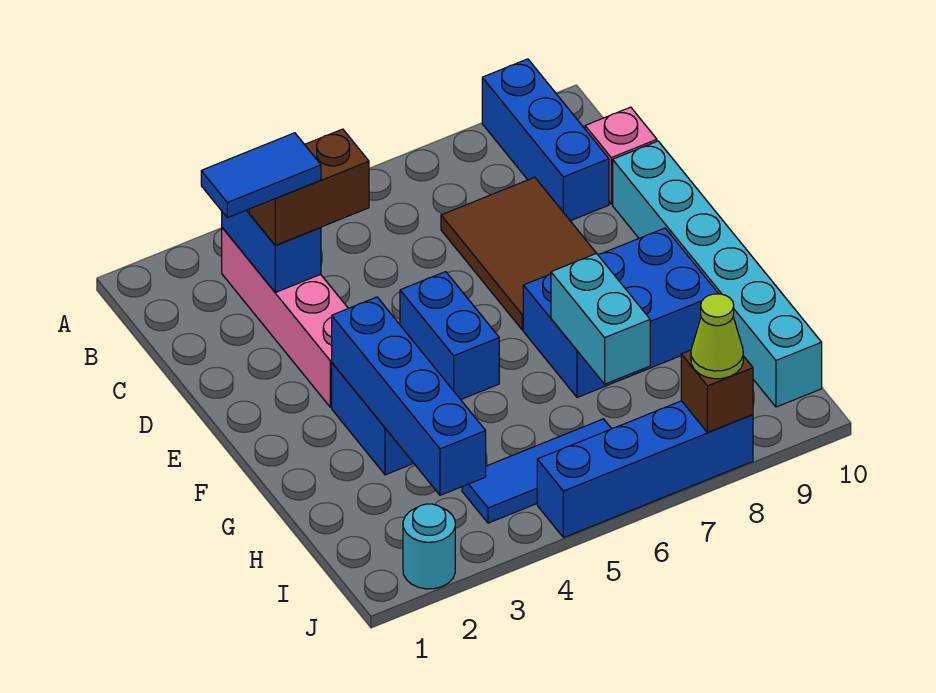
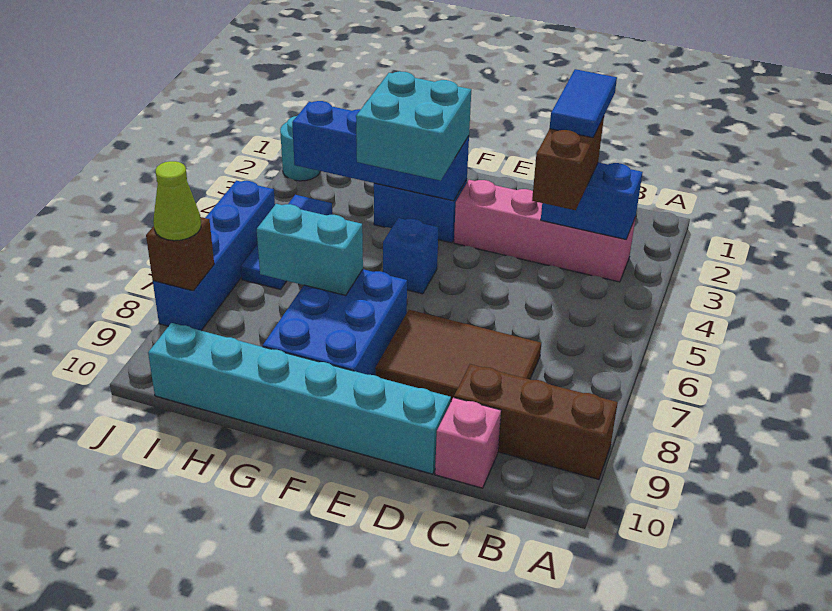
blue brick A9:C9 level 1 -> brown brick A9:C9 level 1
blue brick E5:F5 level 1 -> blue brick F5 level 1
none -> cyan brick F3:G4 level 3

